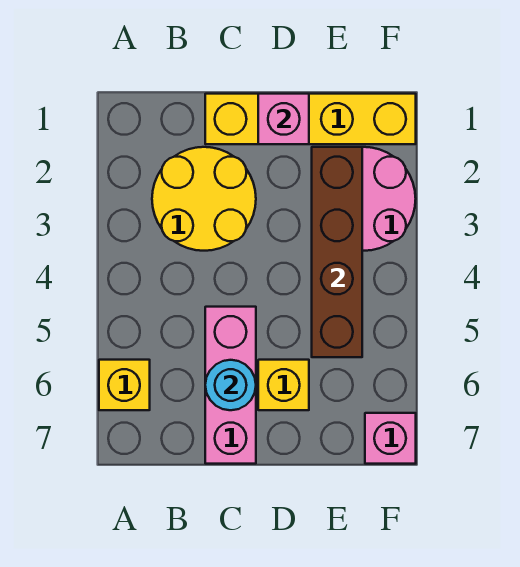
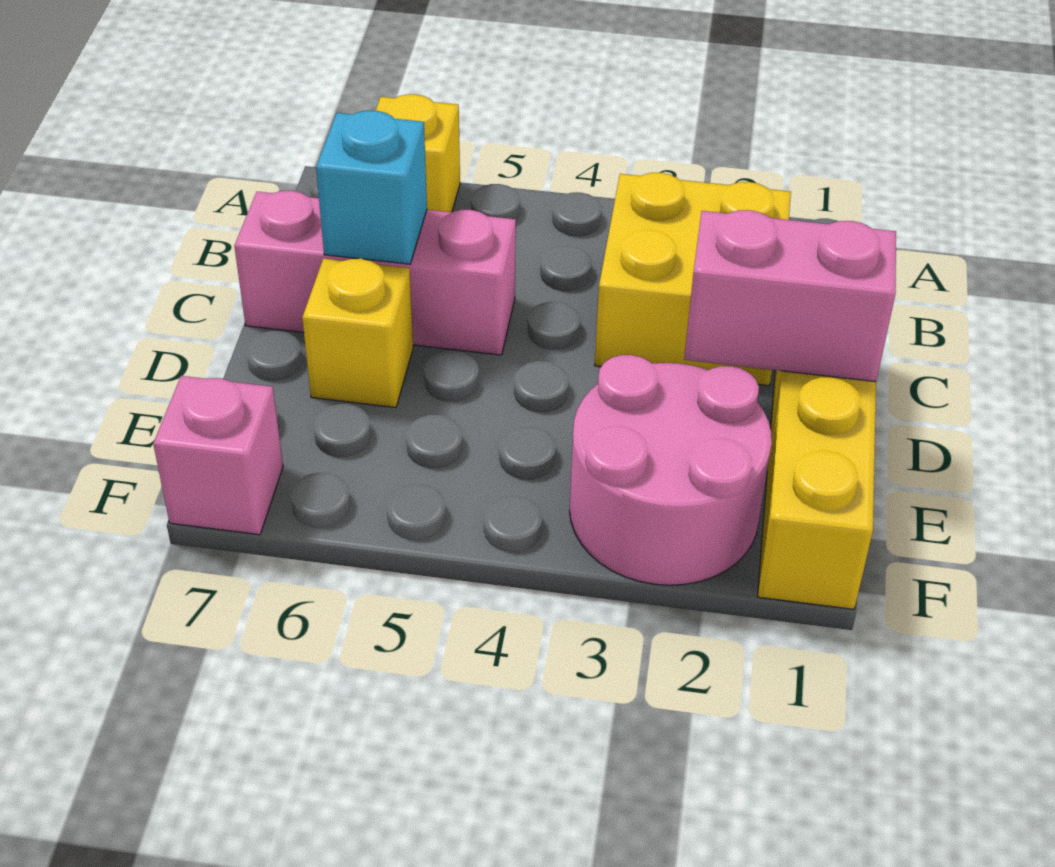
yellow round brick B2:C3 level 1 -> yellow brick B2:C3 level 1
cyan round brick C6 level 2 -> cyan brick C6 level 2
pink brick D1 level 2 -> pink brick D1:D2 level 2
brown brick E2:E5 level 2 -> none

